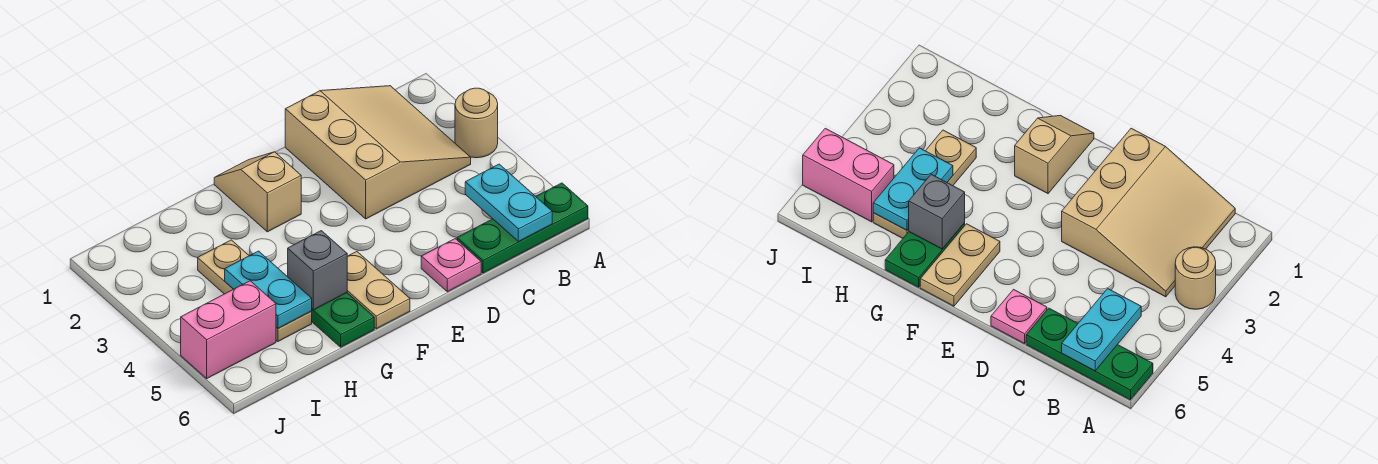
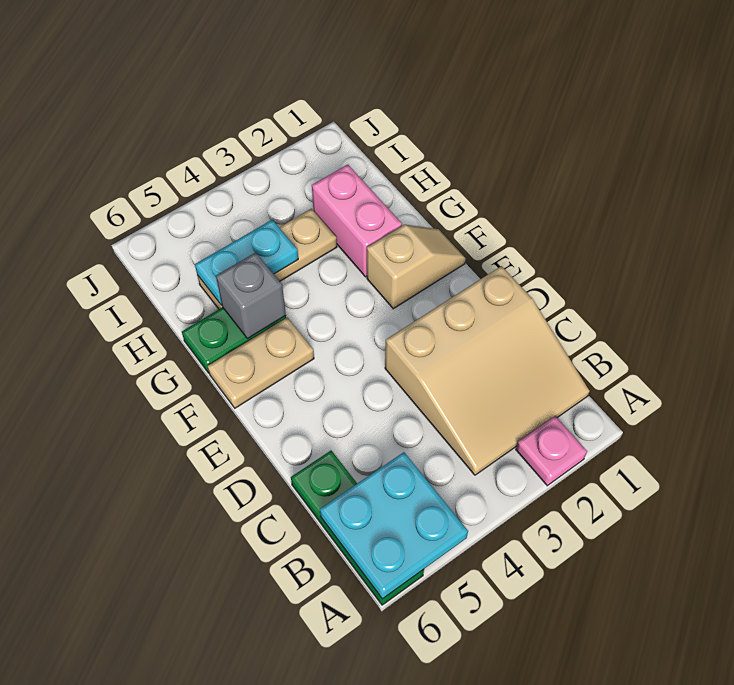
tan round brick A3 level 1 -> none
cyan plate B5:B6 level 2 -> cyan plate A5:B6 level 2
pink plate D6 level 1 -> pink plate A2 level 1
pink brick I5:J5 level 1 -> pink brick G2:H2 level 1

